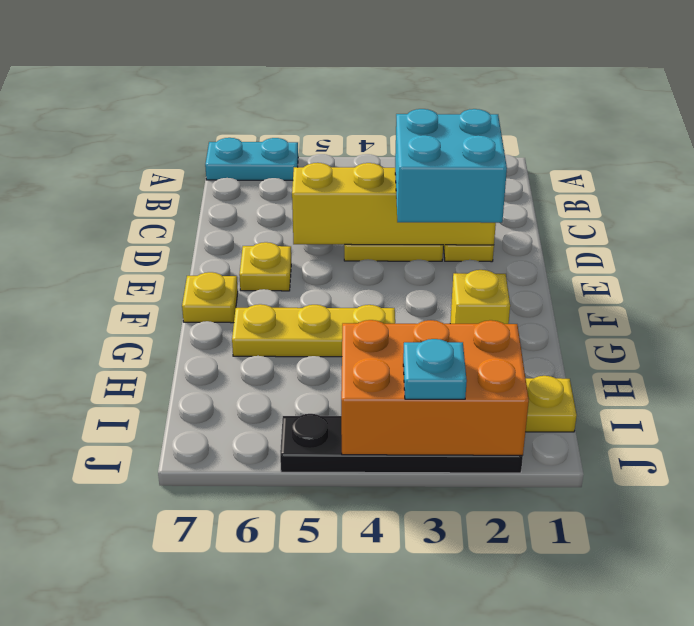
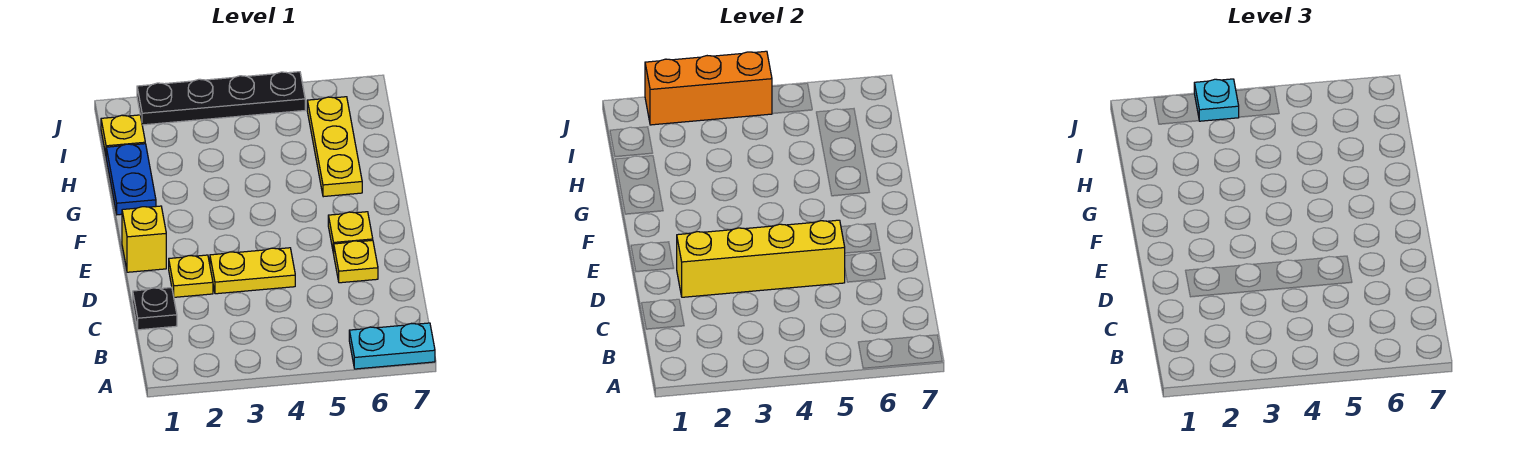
none -> black plate C1 level 1
cyan brick D2:E3 level 3 -> none
yellow plate F7 level 1 -> yellow plate D6 level 1
none -> blue plate G1:H1 level 1
yellow brick G2 level 1 -> yellow brick E1 level 1
yellow plate G4:G6 level 1 -> yellow plate G6:I6 level 1
orange brick I2:J4 level 2 -> orange brick J2:J4 level 2

